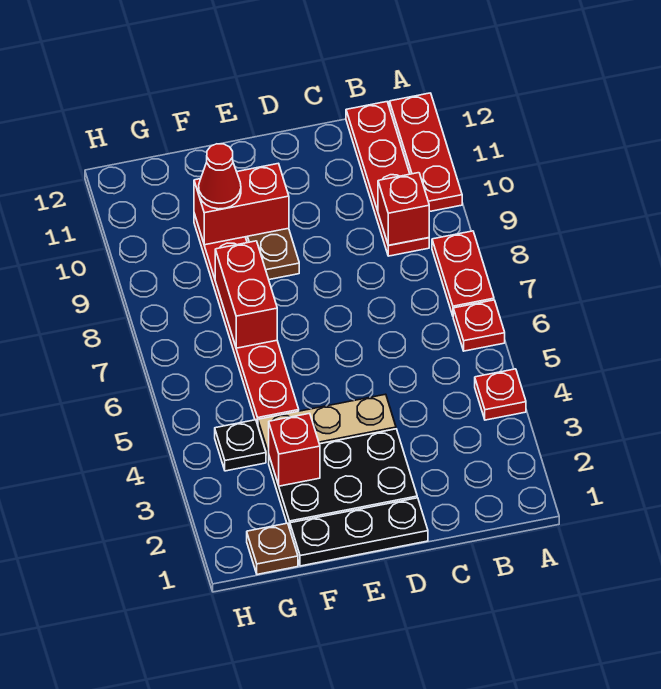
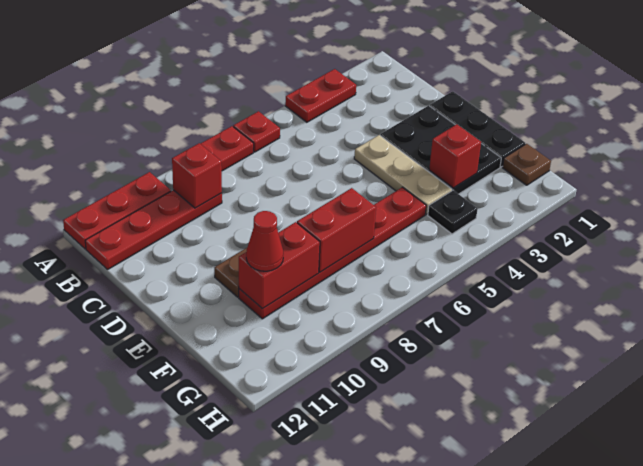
red plate A4 level 1 -> red plate A3:A4 level 1
red brick E10:F10 level 2 -> red brick F9:F10 level 2

